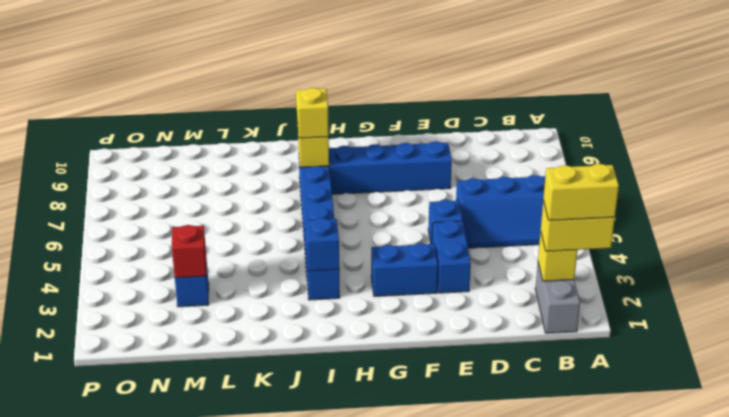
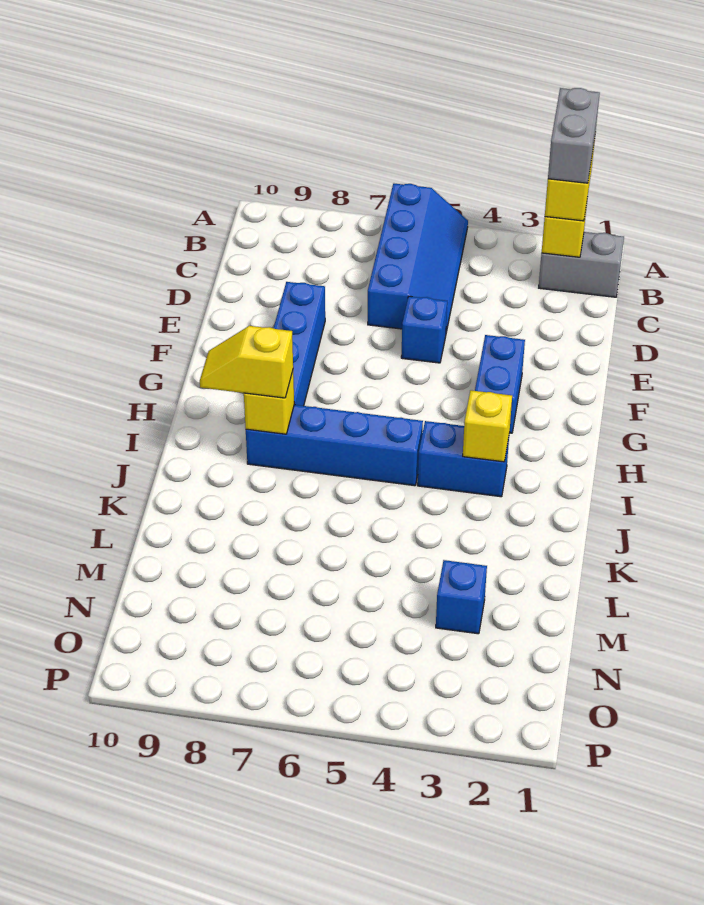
yellow brick A2:B2 level 4 -> grey brick A2:B2 level 4
blue brick E3:E4 level 1 -> none
blue brick I3 level 2 -> yellow brick I3 level 2
red brick M3 level 2 -> none

